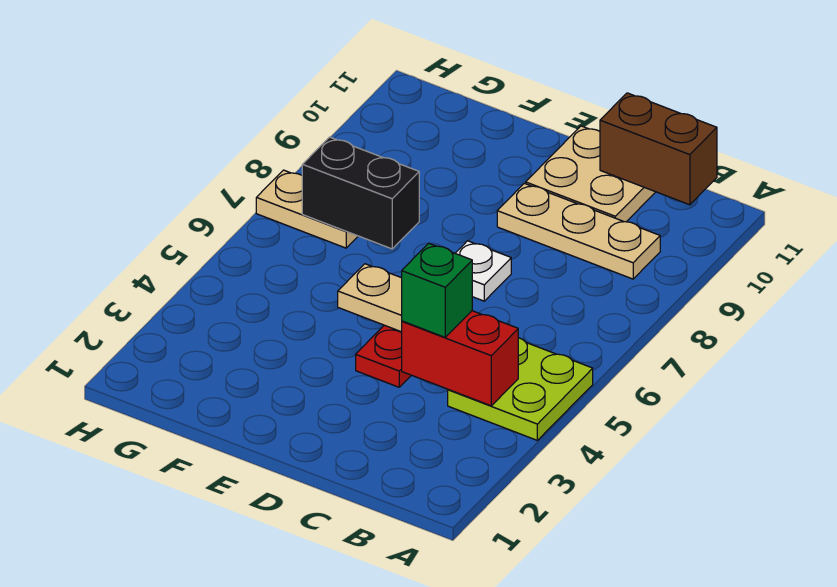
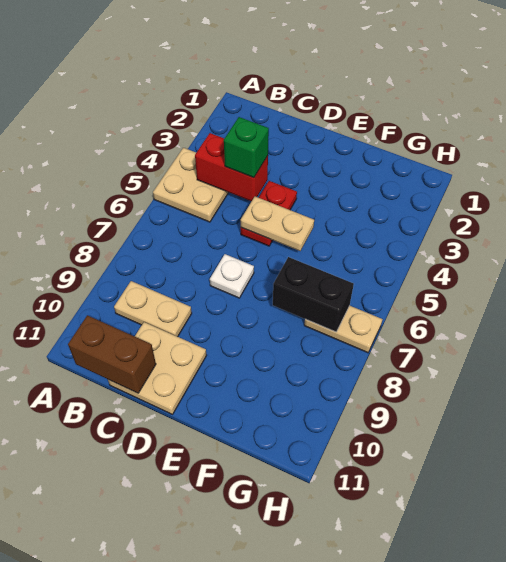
lime plate A4:B5 level 1 -> tan plate A4:B5 level 1
tan plate B9:D9 level 1 -> tan plate B9:C9 level 1

